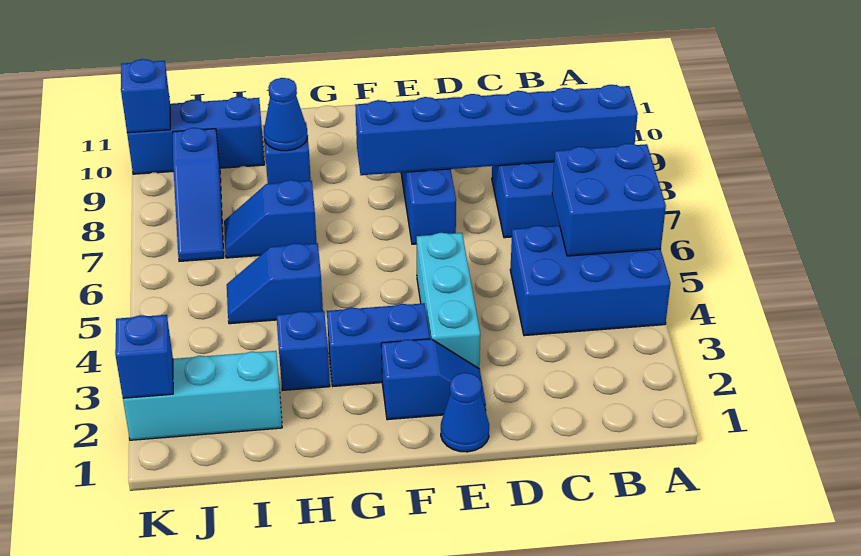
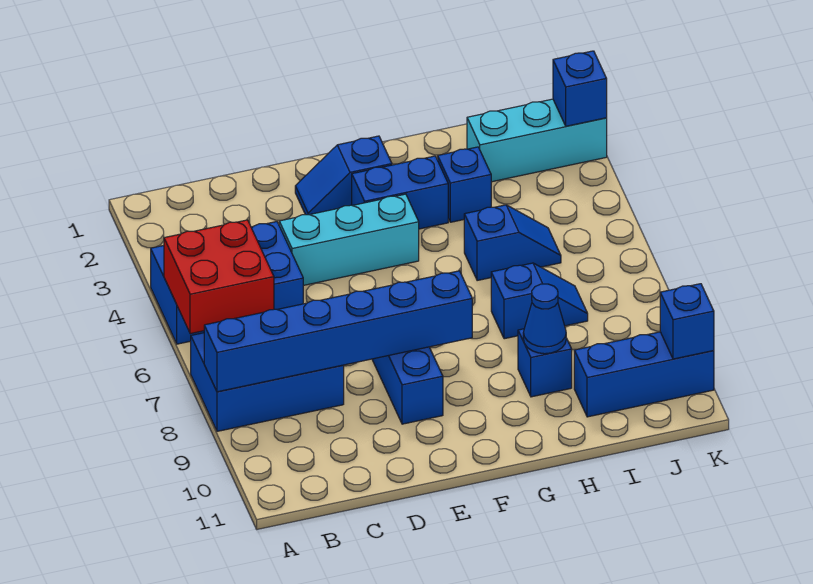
blue brick A5:B6 level 2 -> red brick A5:B6 level 2
blue cone E1 level 1 -> none
cyan brick E3:E5 level 1 -> cyan brick D4:F4 level 1
blue slope J7:J9 level 1 top 9 -> none

